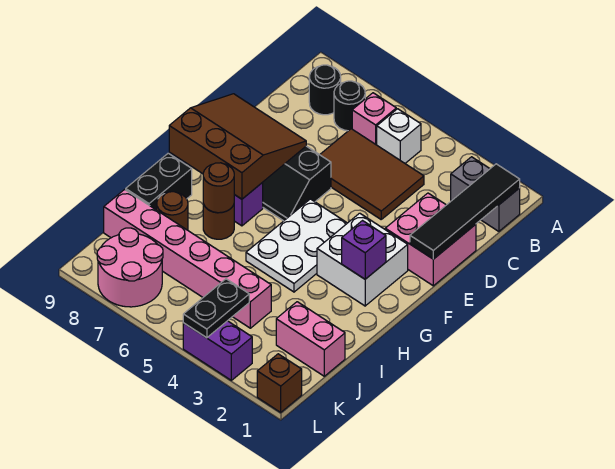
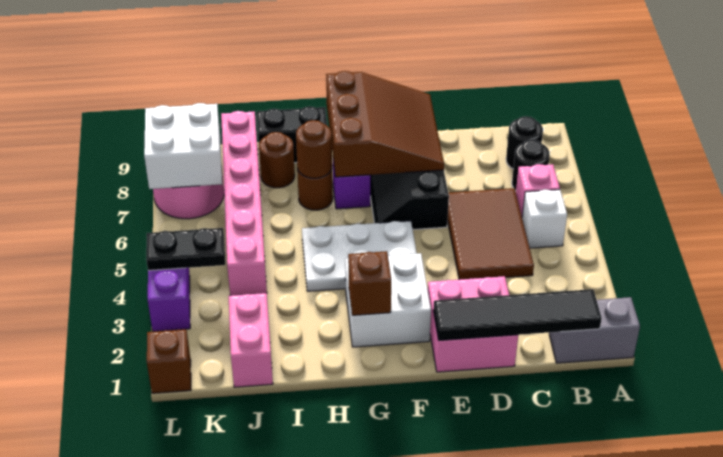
grey brick B1:B2 level 1 -> grey brick A1:B1 level 1
purple brick G2 level 2 -> brown brick G2 level 2
none -> white brick K7:L8 level 2

